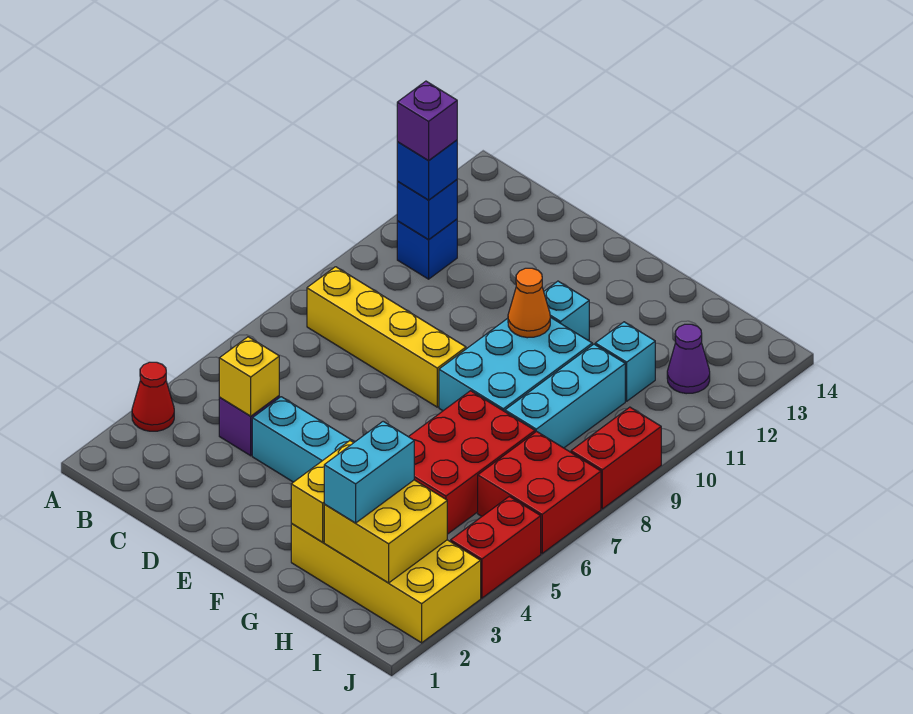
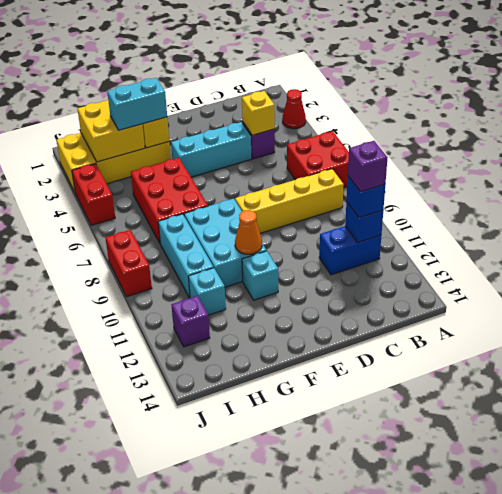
blue brick B11 level 1 -> blue brick B11:C11 level 1
cyan brick H2:H3 level 3 -> cyan brick G3:H3 level 3
red brick I6:J7 level 1 -> red brick A6:B7 level 1
purple cone I12 level 1 -> purple brick I12 level 1

